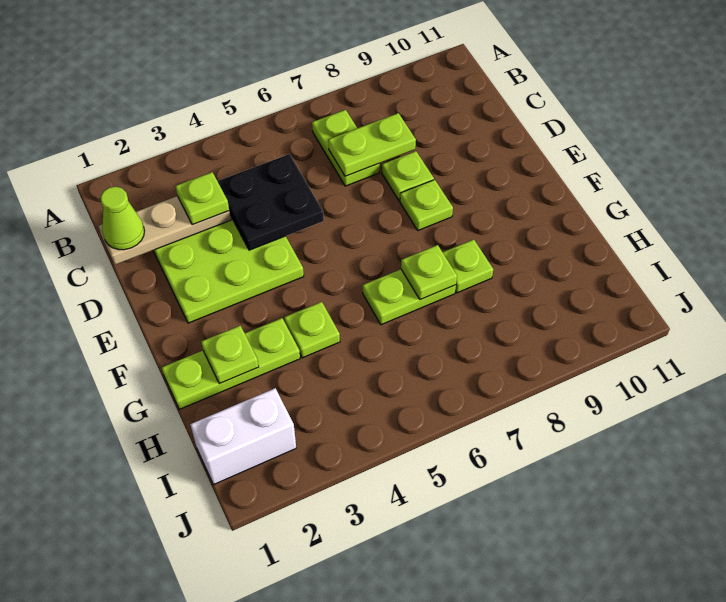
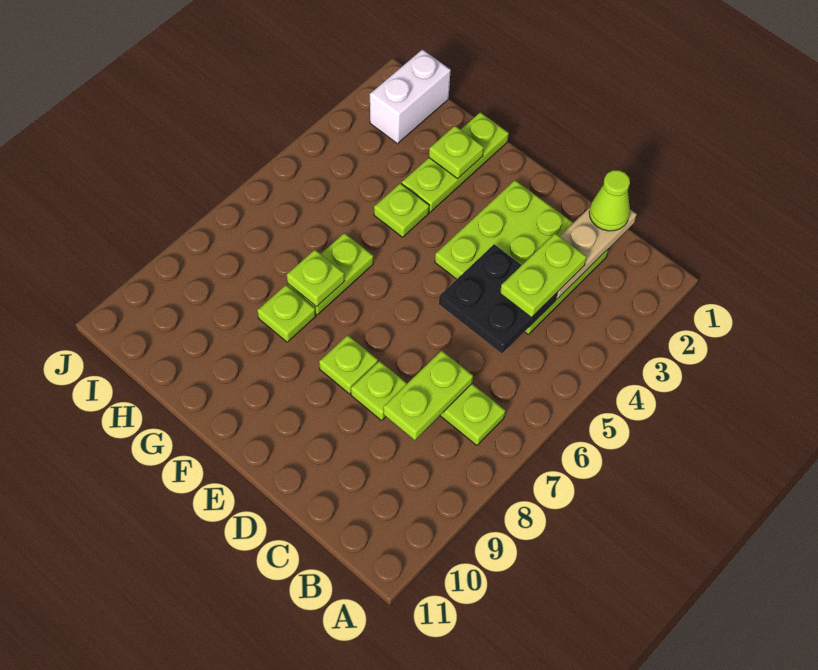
lime plate C3 level 3 -> lime plate C3:C4 level 3

